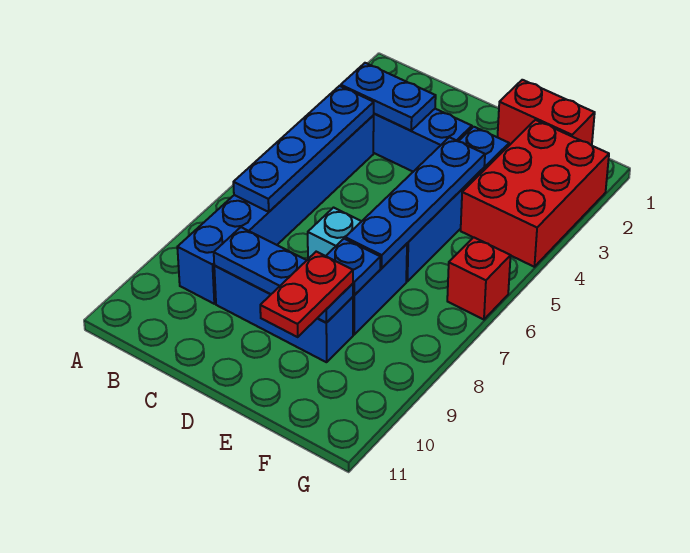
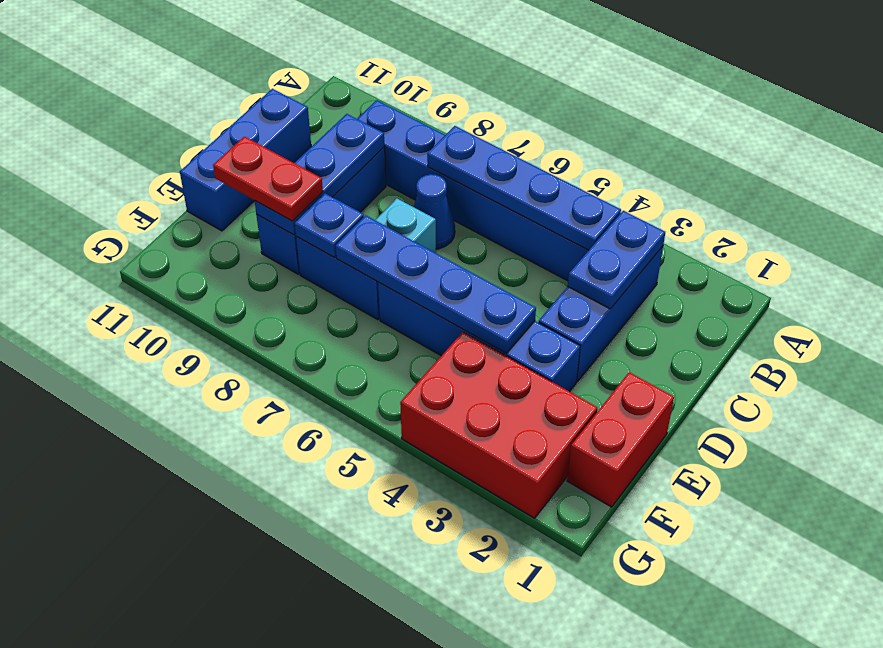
none -> blue cone C7 level 1
none -> blue brick C11:E11 level 1
red brick G6 level 1 -> none

